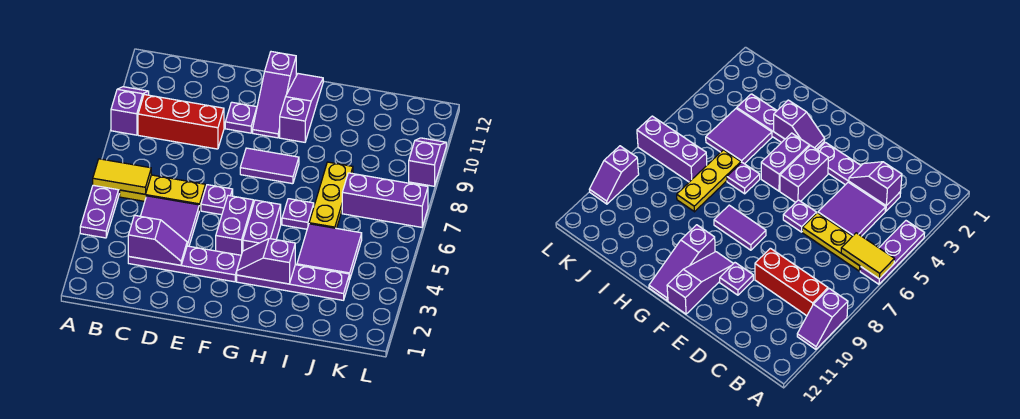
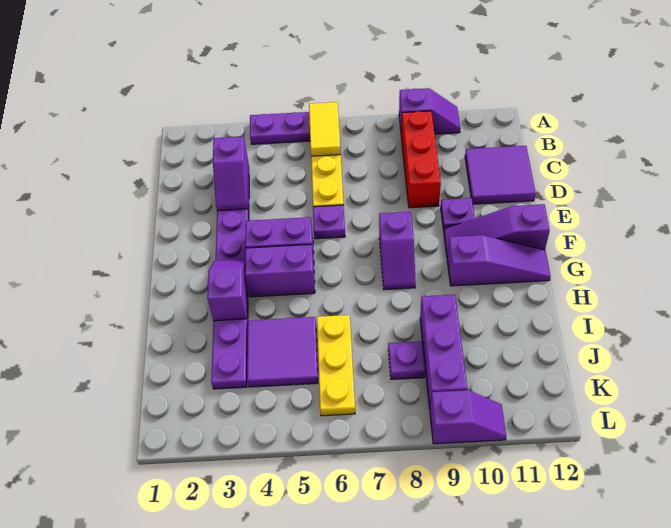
purple tile C4:D5 level 1 -> purple tile C11:D12 level 1
purple tile F8:G8 level 1 -> purple slope F8:G8 level 1 top F
purple plate H6 level 1 -> purple plate J8 level 1
yellow plate I6:I8 level 1 -> yellow plate I6:K6 level 1
purple brick J7:L7 level 1 -> purple brick I9:K9 level 1

